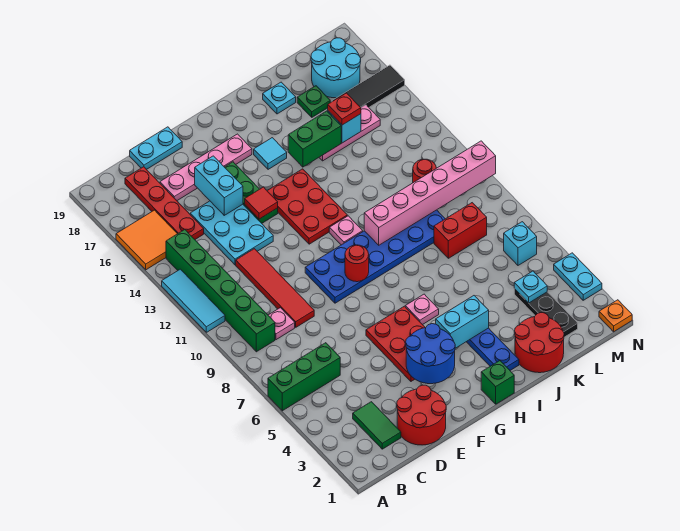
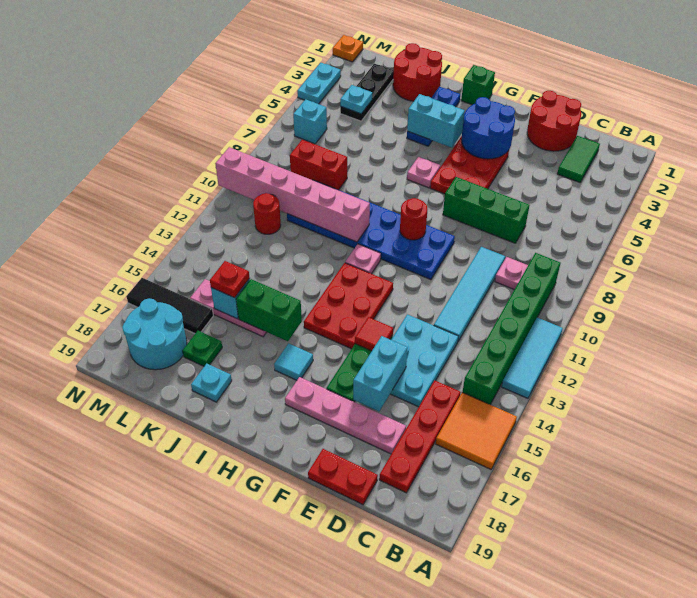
green brick A6:C6 level 1 -> green brick D7:F7 level 1
red tile D9:D12 level 1 -> cyan tile D9:D12 level 1
cyan plate D19:E19 level 1 -> red plate D19:E19 level 1

